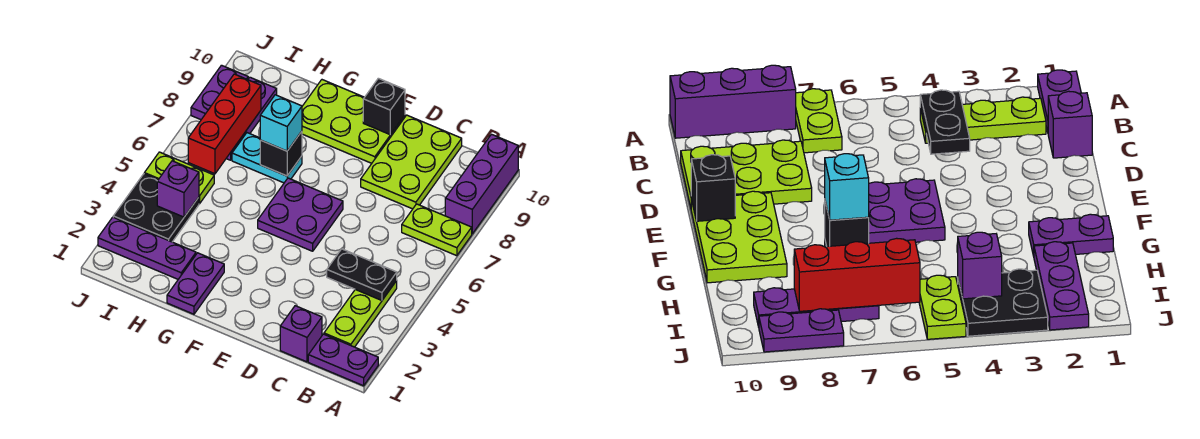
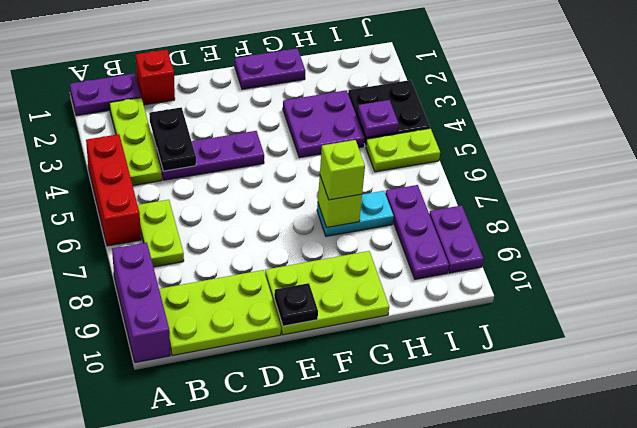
lime plate A7:B7 level 1 -> lime plate B6:B7 level 1
black plate B4:C4 level 2 -> black plate C3:C4 level 2
purple brick C1 level 1 -> red brick C1 level 1
lime plate C8:D10 level 1 -> lime plate B9:D10 level 1
purple plate E5:F6 level 1 -> purple plate G3:H4 level 1
black brick E10 level 2 -> black plate E10 level 2
purple plate G1:G2 level 1 -> purple plate F1:G1 level 1
black brick G7 level 2 -> lime brick G7 level 2
cyan brick G7 level 3 -> lime brick G7 level 3
purple plate H2:J2 level 1 -> purple plate C4:E4 level 1
purple brick I4 level 2 -> purple plate I4 level 2
red brick I6:I8 level 2 -> red brick A4:A6 level 1

